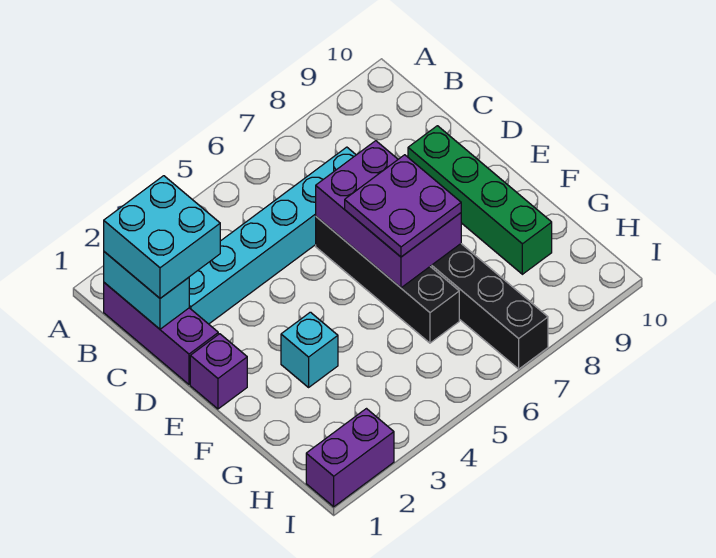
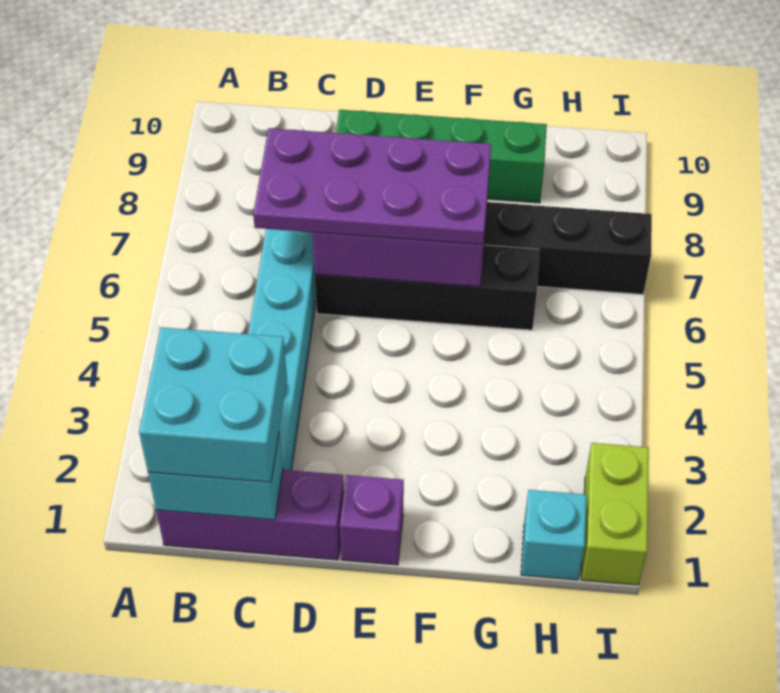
purple plate E6:F7 level 3 -> purple plate C6:F7 level 3
cyan brick F3 level 1 -> cyan brick H1 level 1
purple brick I1:I2 level 1 -> lime brick I1:I2 level 1

